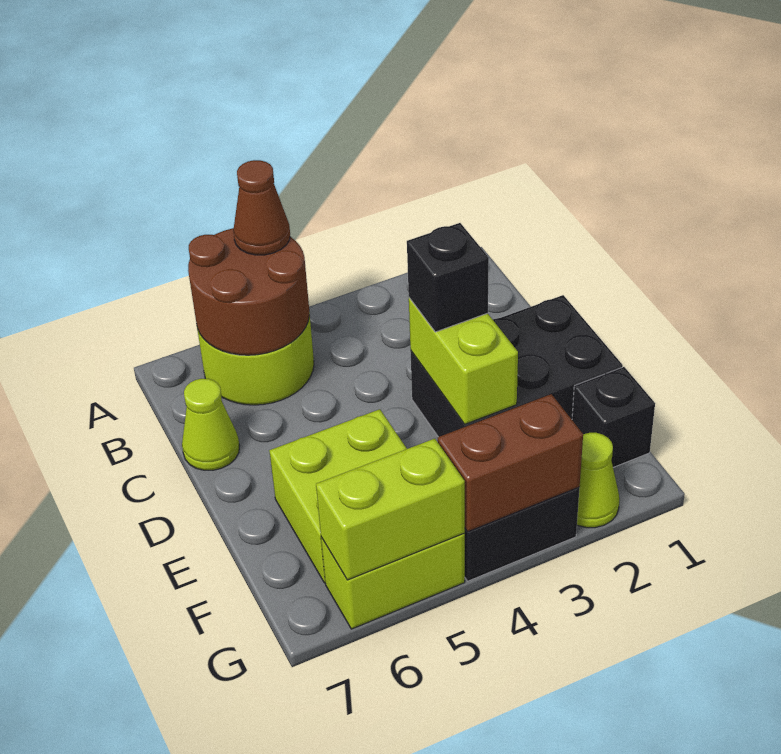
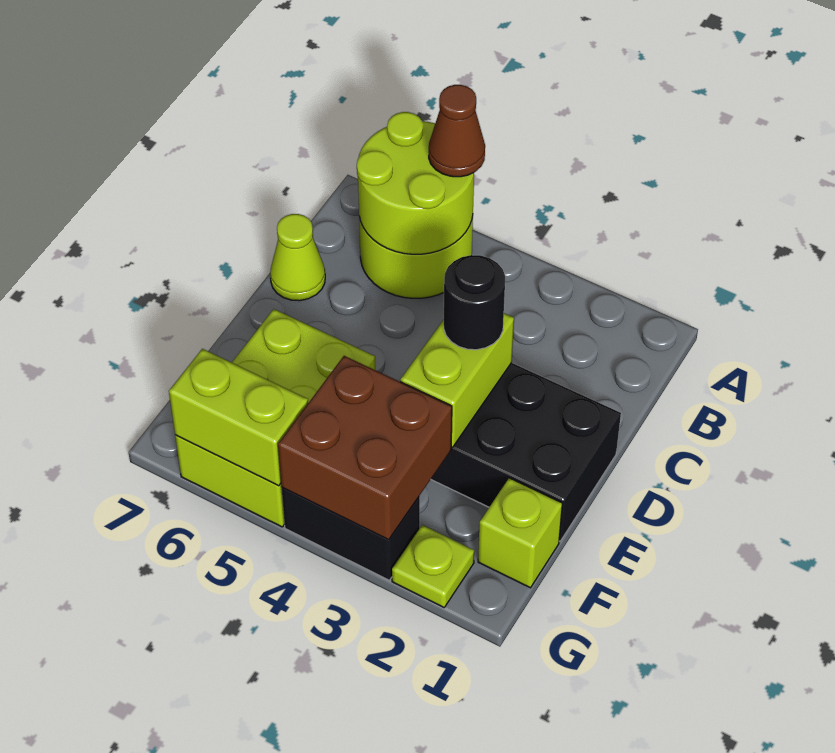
brown round brick A5:B6 level 2 -> lime round brick A5:B6 level 2
black brick D3 level 3 -> black round brick D3 level 3
black brick F1 level 1 -> lime brick F1 level 1
lime cone G2 level 1 -> lime plate G2 level 1
brown brick G3:G4 level 2 -> brown brick F3:G4 level 2

